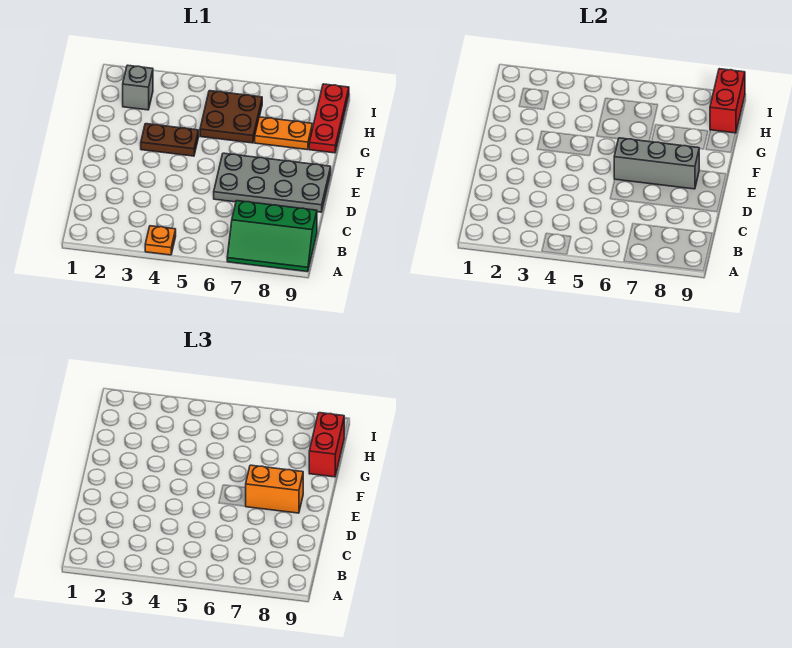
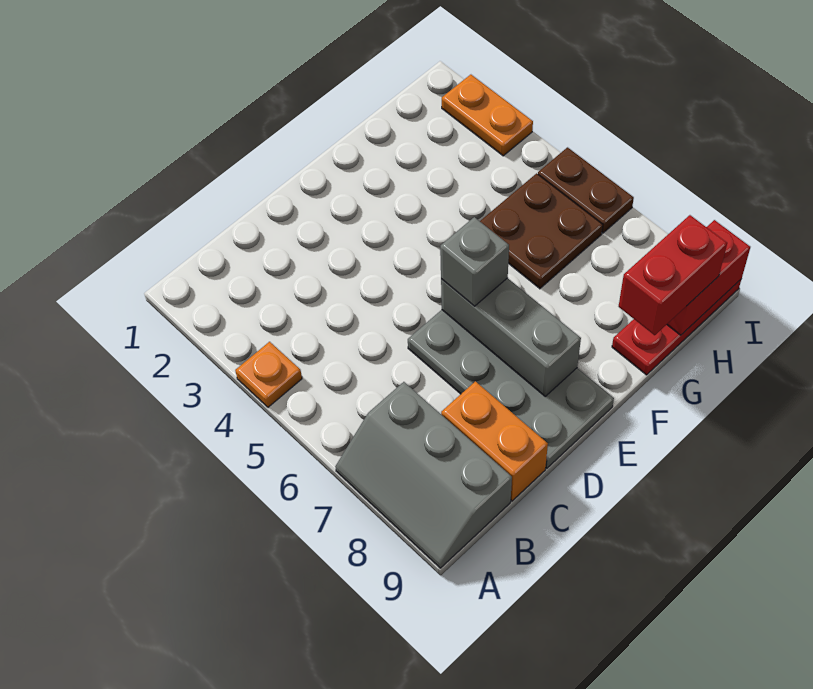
green slope A7:B9 level 1 top B -> grey slope A7:B9 level 1 top B
orange brick E7:E8 level 3 -> orange brick C8:C9 level 1
brown plate F3:F4 level 1 -> brown plate I5:I6 level 1
orange plate G7:G8 level 1 -> orange plate I2:I3 level 1
grey brick H2 level 1 -> grey brick E6 level 3

